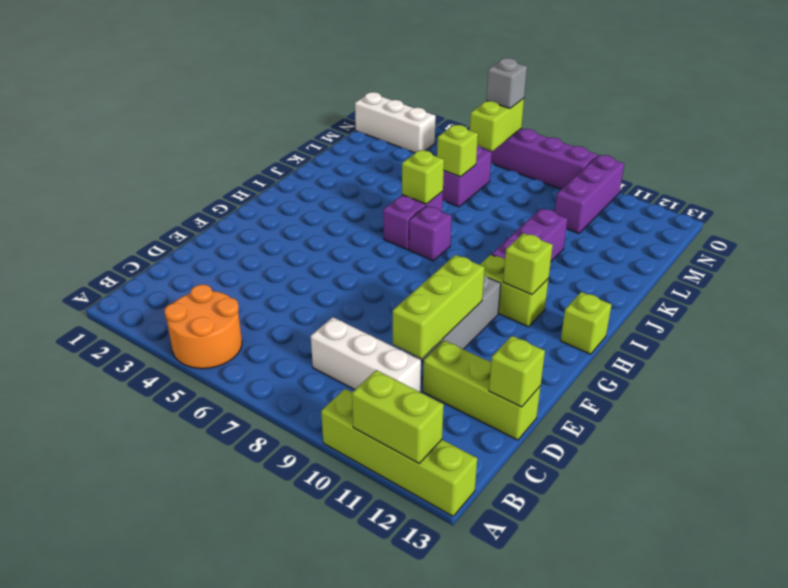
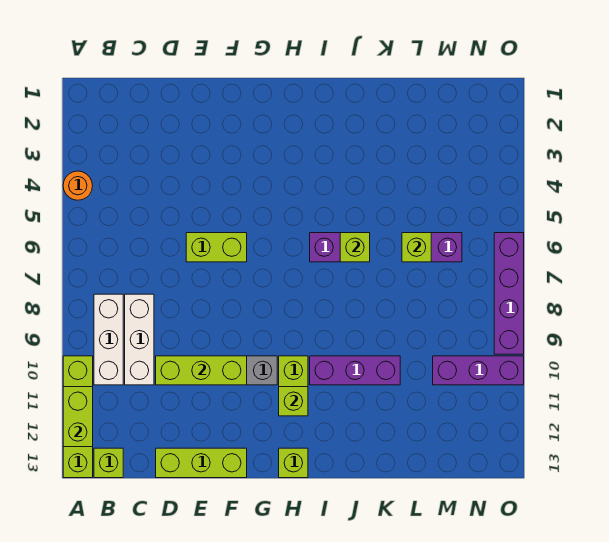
orange round brick A4:B5 level 1 -> orange round brick A4 level 1
lime brick D11:D13 level 1 -> lime brick D13:F13 level 1
lime brick D13 level 2 -> lime brick B13 level 1
purple brick I7 level 1 -> none
white brick N1:N3 level 1 -> white brick B8:B10 level 1
lime brick N6:O6 level 2 -> lime brick E6:F6 level 1
grey brick O6 level 3 -> none

